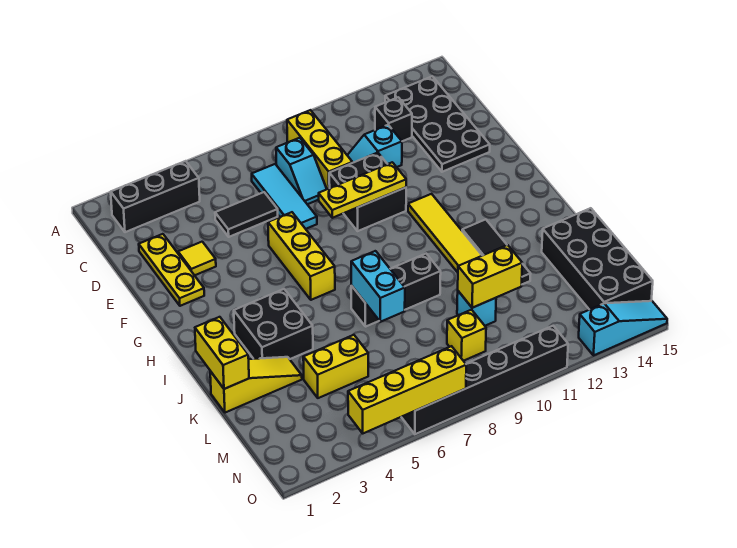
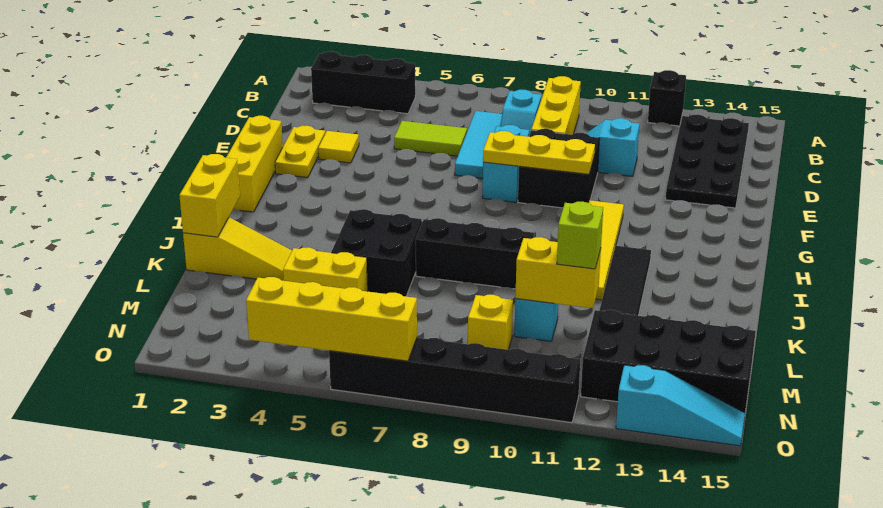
black brick C12 level 1 -> black brick A12 level 1
yellow plate D2:F2 level 1 -> yellow plate E2:F2 level 1
black tile D5:D6 level 1 -> lime tile D5:D6 level 1
yellow brick F6:H6 level 1 -> yellow brick F1:H1 level 1
black brick I3:J4 level 1 -> black brick J5:K6 level 1
cyan brick J7:K7 level 2 -> cyan brick E8:F8 level 1
black brick K14:N15 level 1 -> black brick M12:N15 level 1
none -> lime brick L11 level 3

